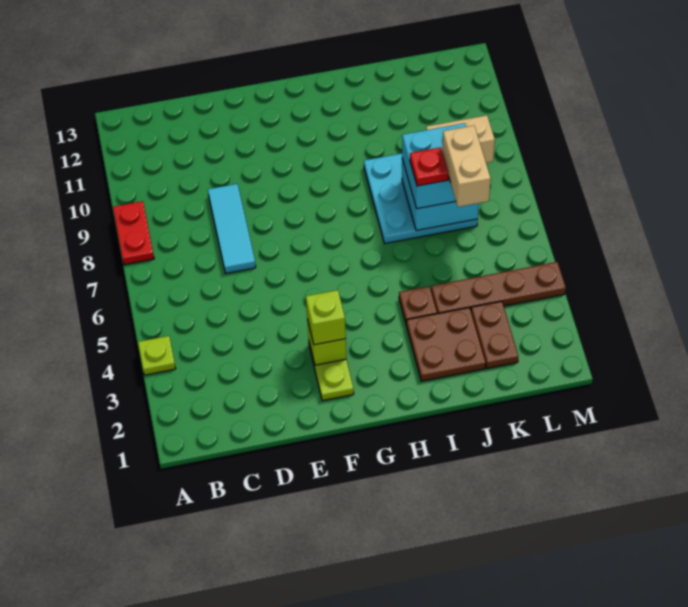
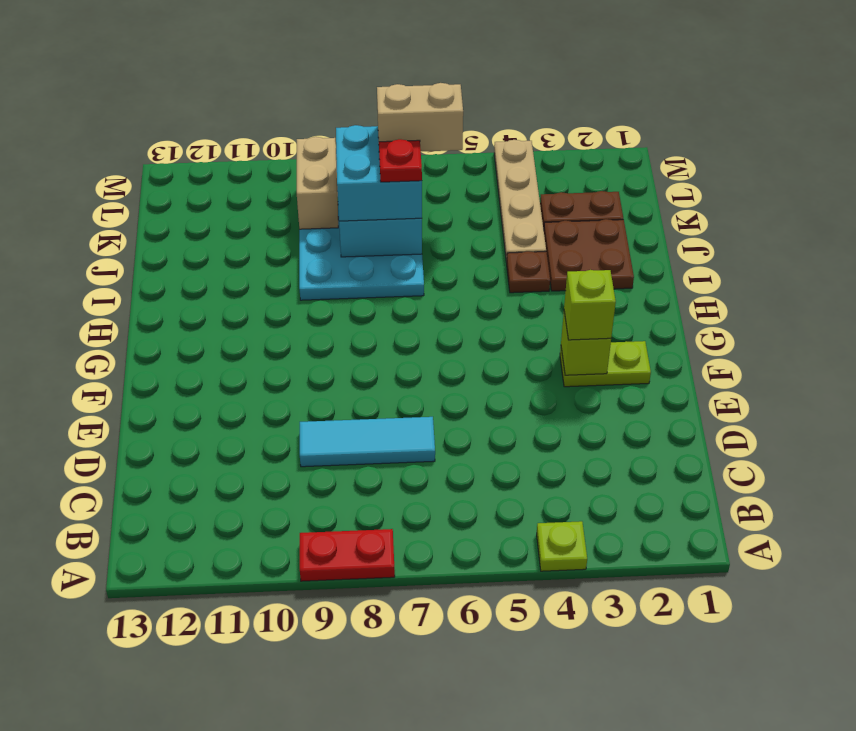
brown plate J4:M4 level 1 -> tan plate J4:M4 level 1

